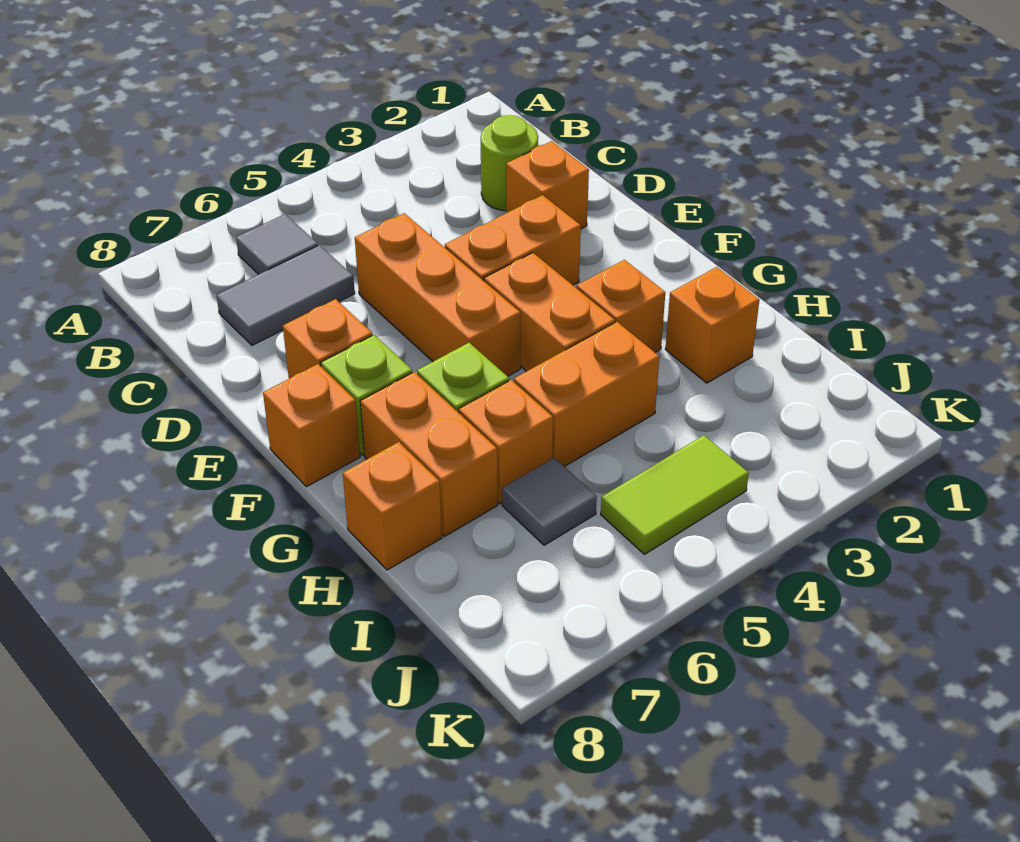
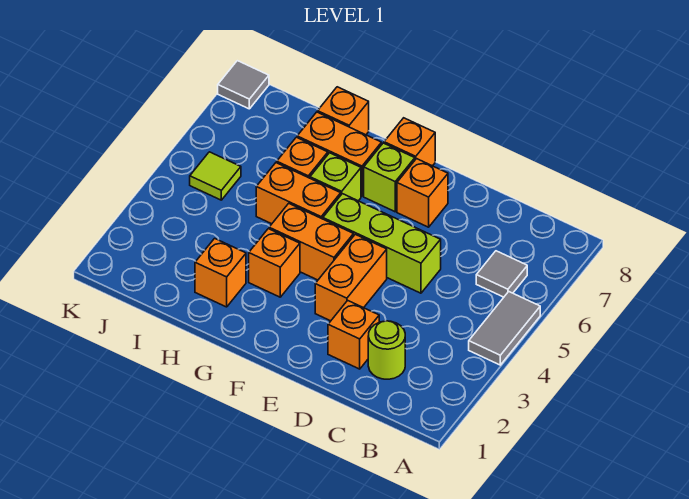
grey tile C6:C7 level 1 -> grey tile A4:A5 level 1
orange brick D5:F5 level 1 -> lime brick D5:F5 level 1
orange brick H4:H5 level 1 -> orange brick G5:H5 level 1
grey tile I6 level 1 -> grey tile K8 level 1
lime tile J4:J5 level 1 -> lime tile J5 level 1

